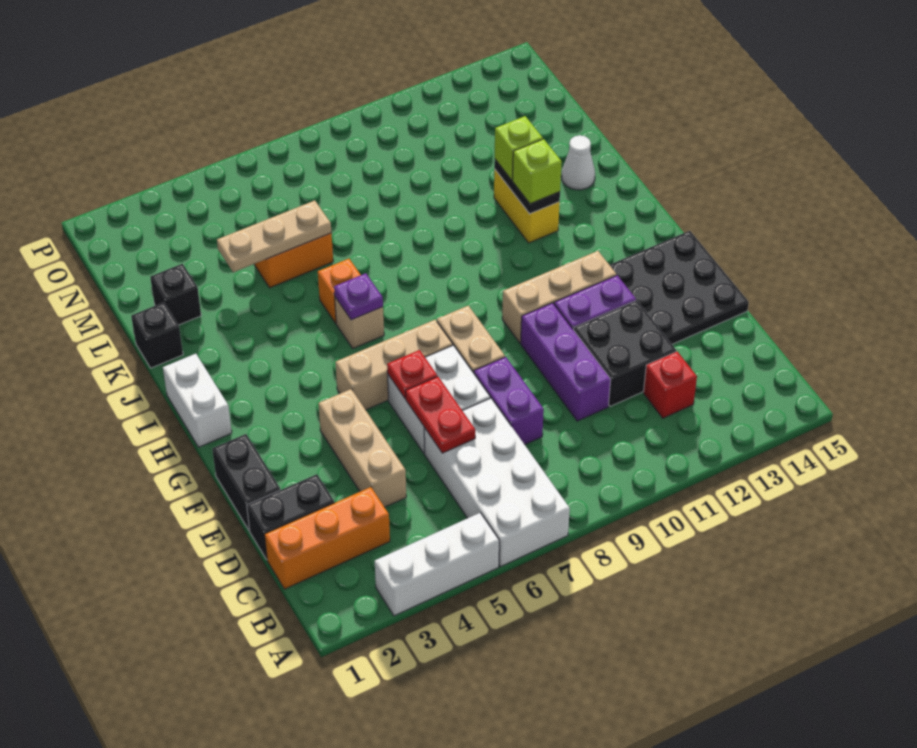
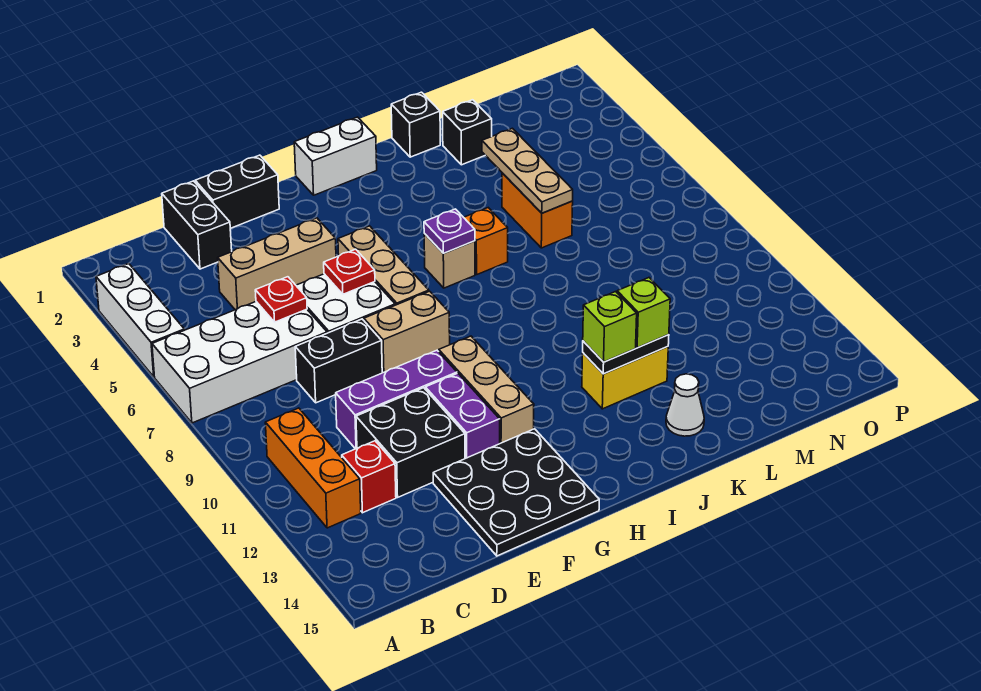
orange brick C1:C3 level 1 -> orange brick B10:B12 level 1
red plate D6:E6 level 2 -> red plate D6 level 2
purple brick D8:E8 level 1 -> black brick D8:E8 level 1

